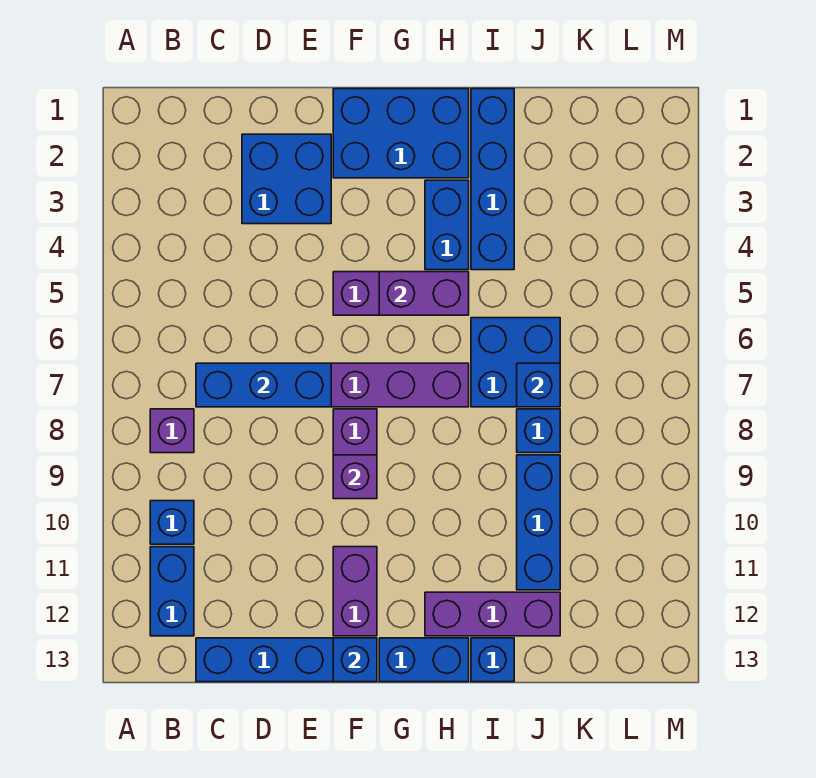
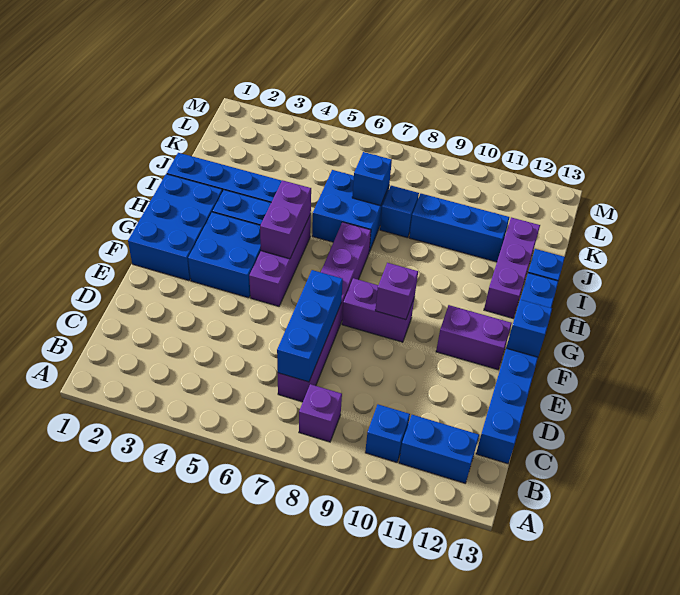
blue brick D2:E3 level 1 -> blue brick F3:G4 level 1

